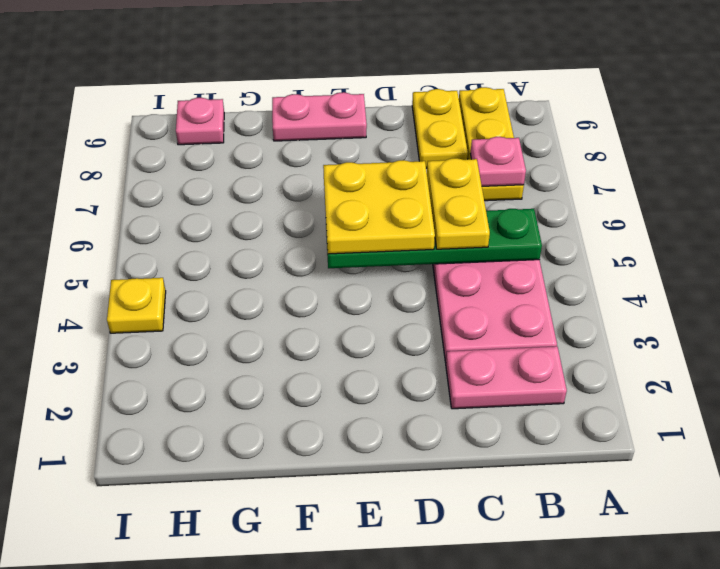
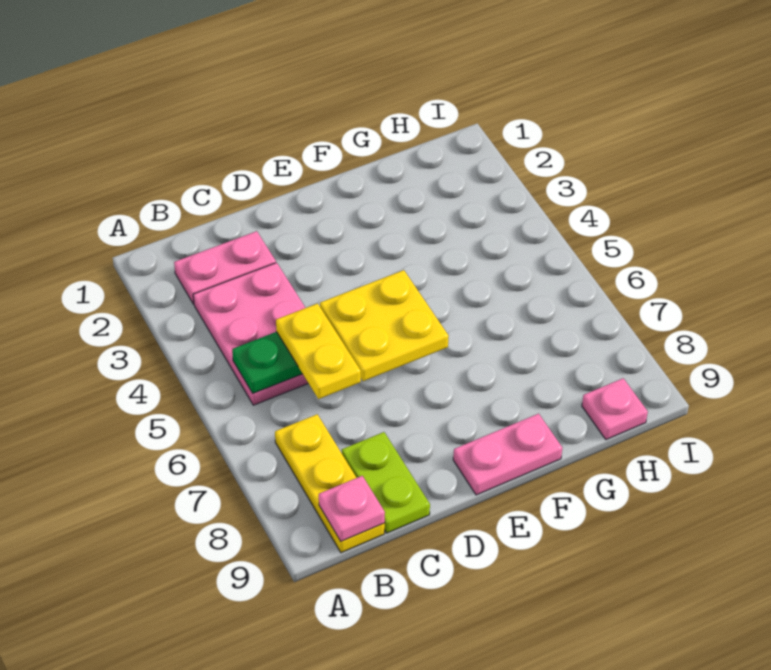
pink plate B7 level 2 -> pink plate B9 level 2
yellow plate C8:C9 level 1 -> lime plate C8:C9 level 1
yellow plate I4 level 1 -> none

